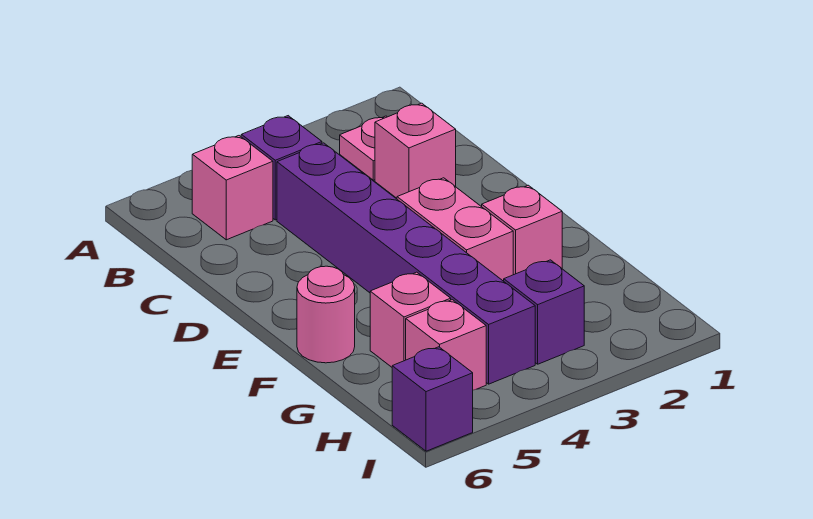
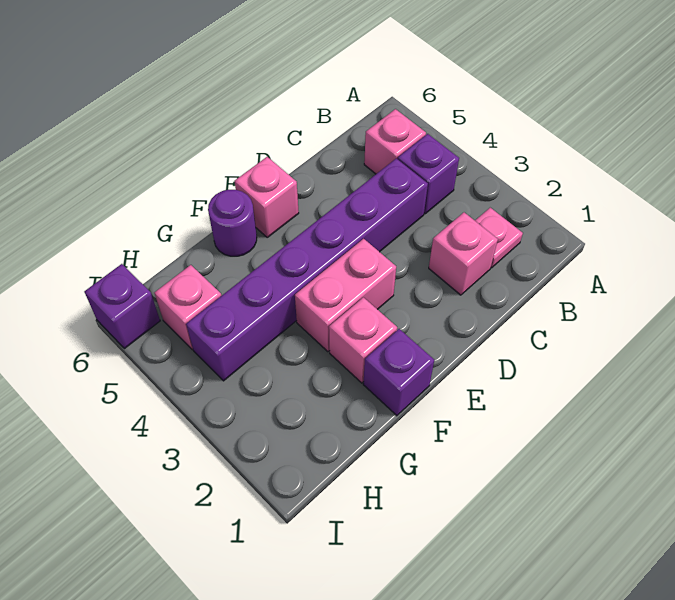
pink round brick F6 level 1 -> purple round brick F6 level 1
pink brick G5 level 1 -> pink brick E6 level 1
purple brick H3 level 1 -> purple brick F1 level 1

